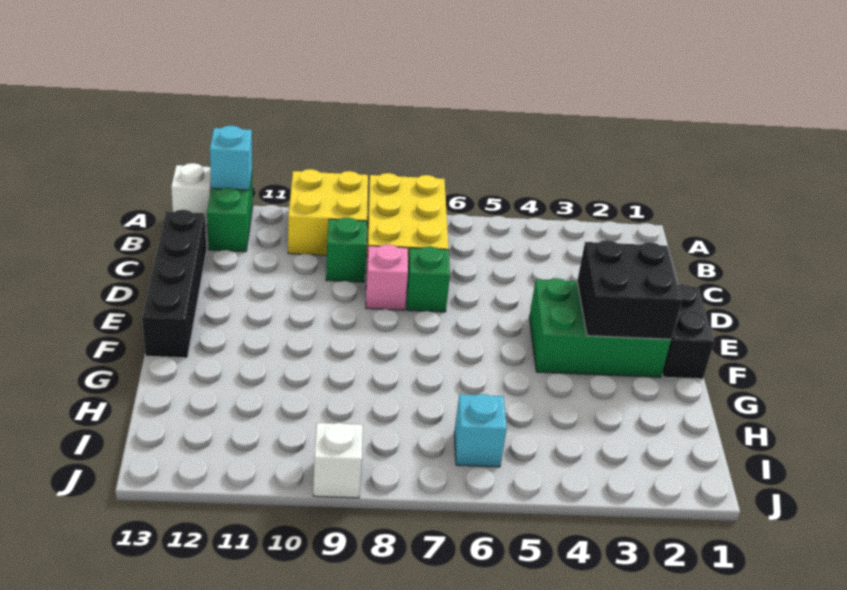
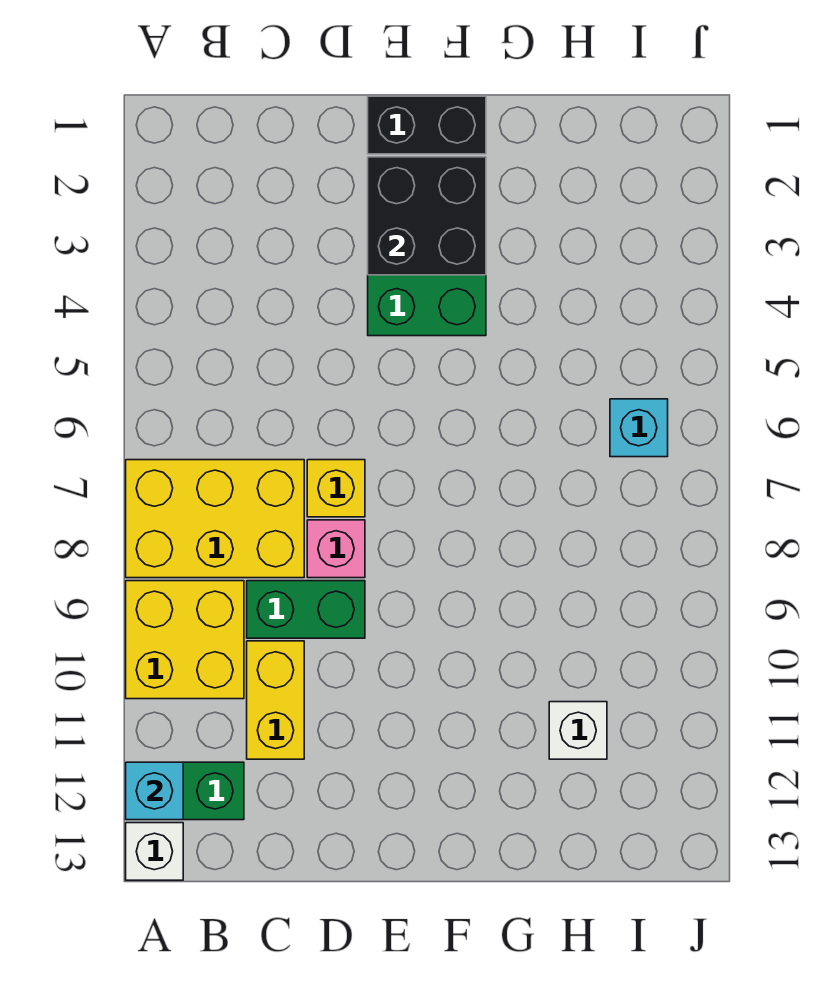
green brick C9 level 1 -> green brick C9:D9 level 1
none -> yellow brick C10:C11 level 1
black brick C13:F13 level 1 -> none
green brick D7 level 1 -> yellow brick D7 level 1
white brick J9 level 1 -> white brick H11 level 1

